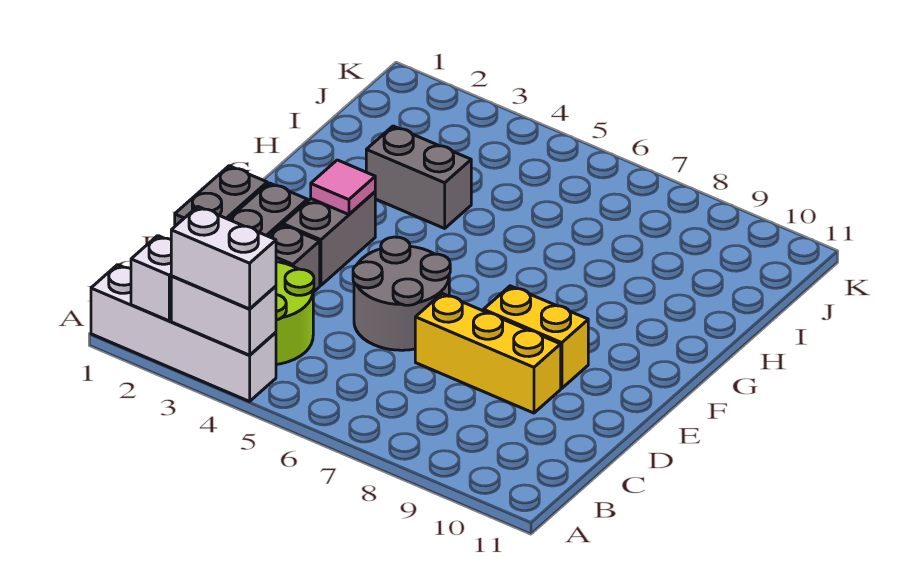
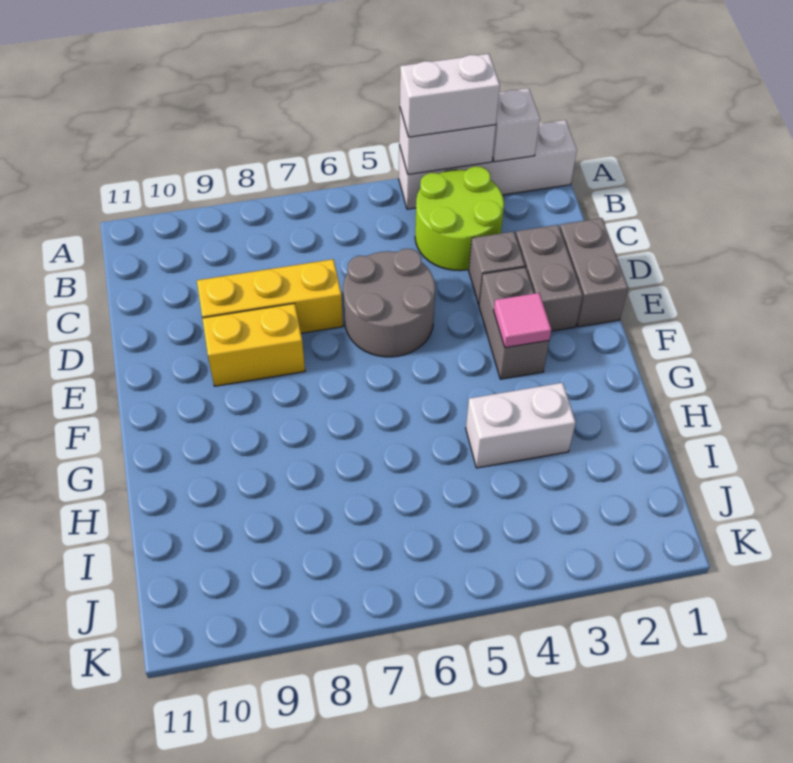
grey brick H3:H4 level 1 -> white brick H3:H4 level 1

